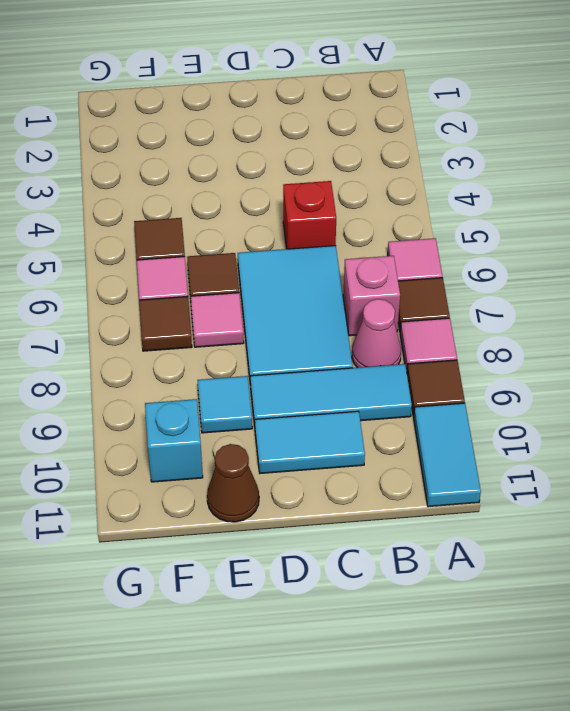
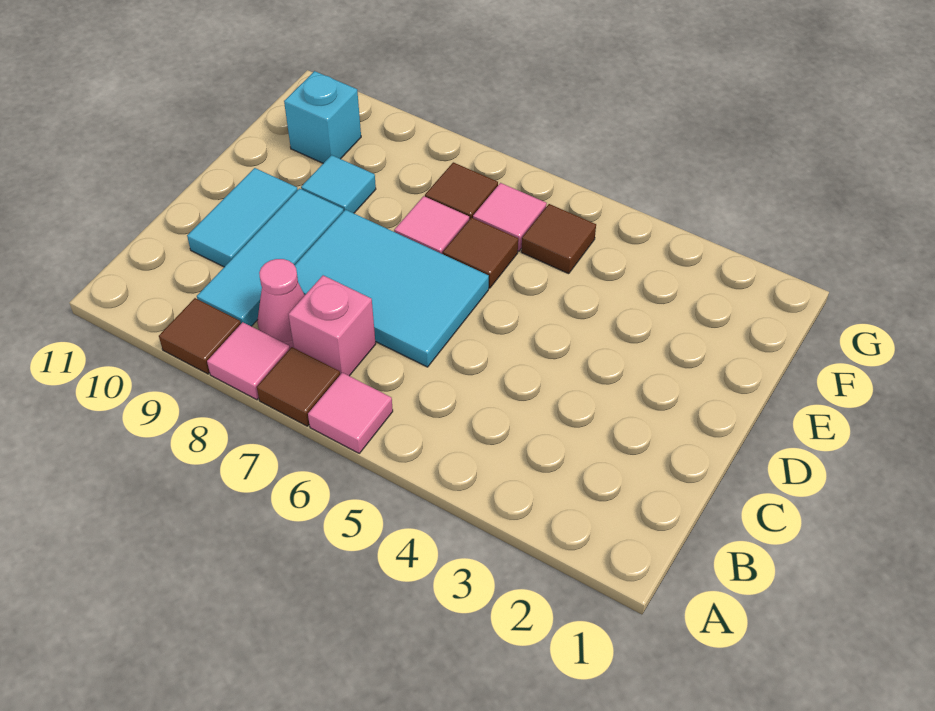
cyan tile A10:A11 level 1 -> none
red brick C5 level 1 -> none
brown cone E11 level 1 -> none

